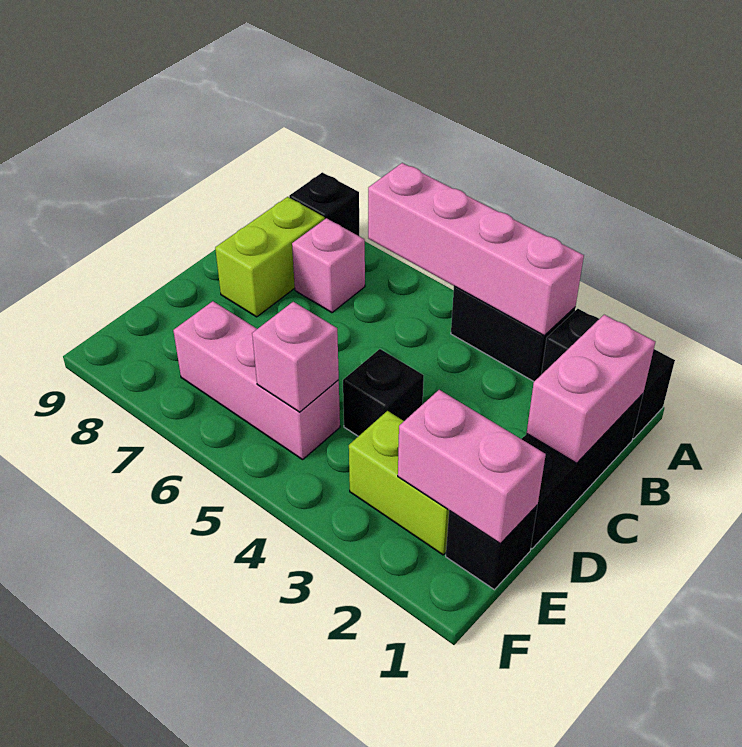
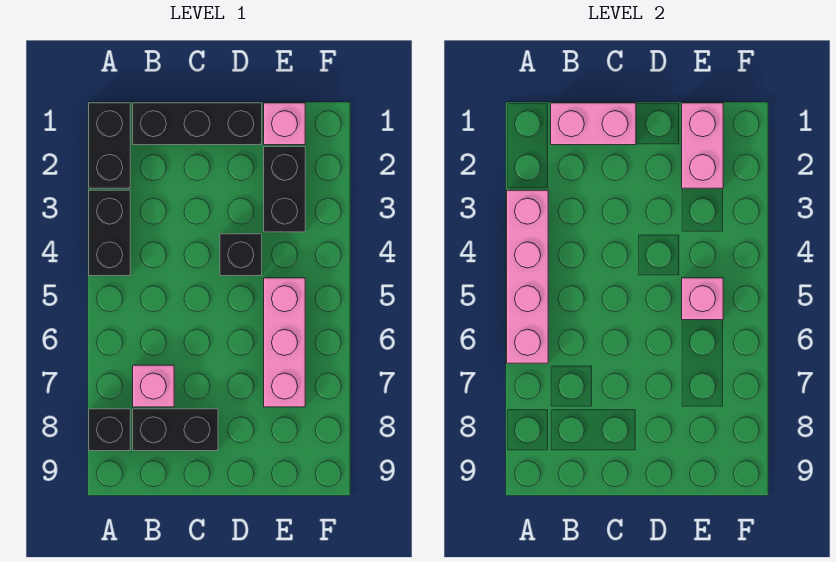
lime brick B8:C8 level 1 -> black brick B8:C8 level 1
black brick E1 level 1 -> pink brick E1 level 1
lime brick E2:E3 level 1 -> black brick E2:E3 level 1

